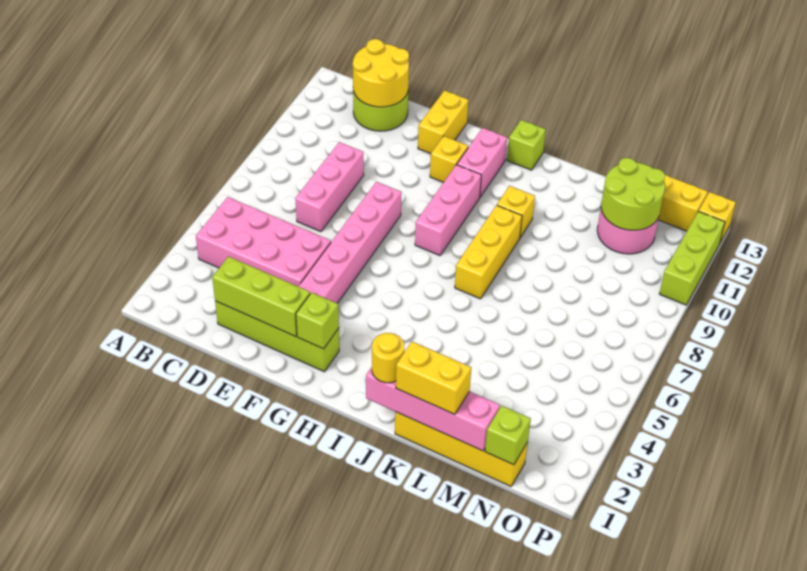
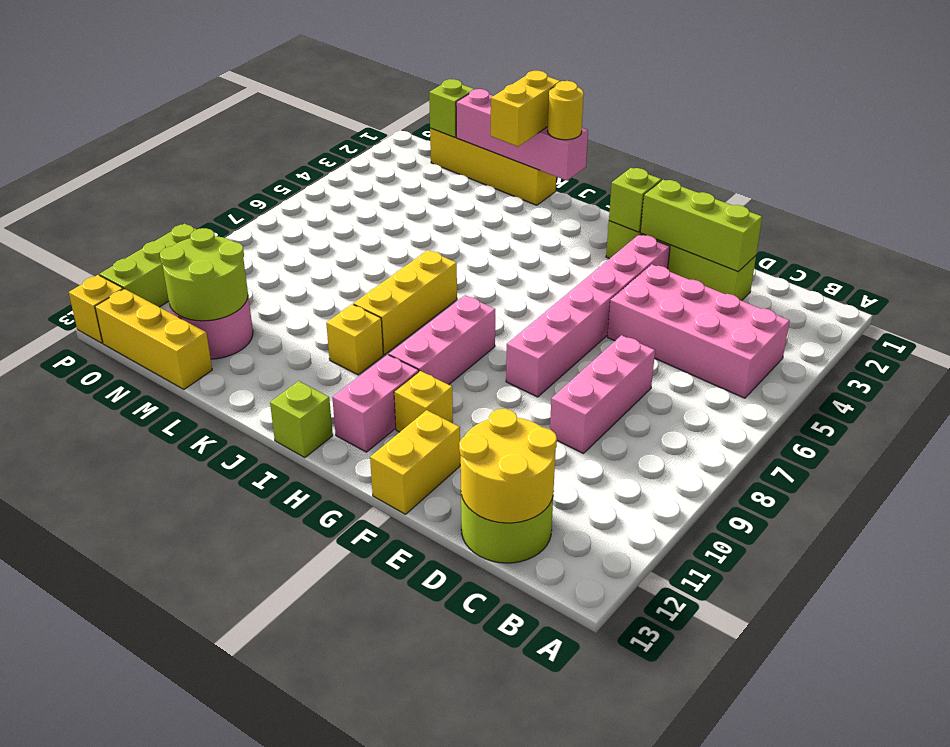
yellow brick K1:L1 level 3 -> yellow brick K1:K2 level 3

